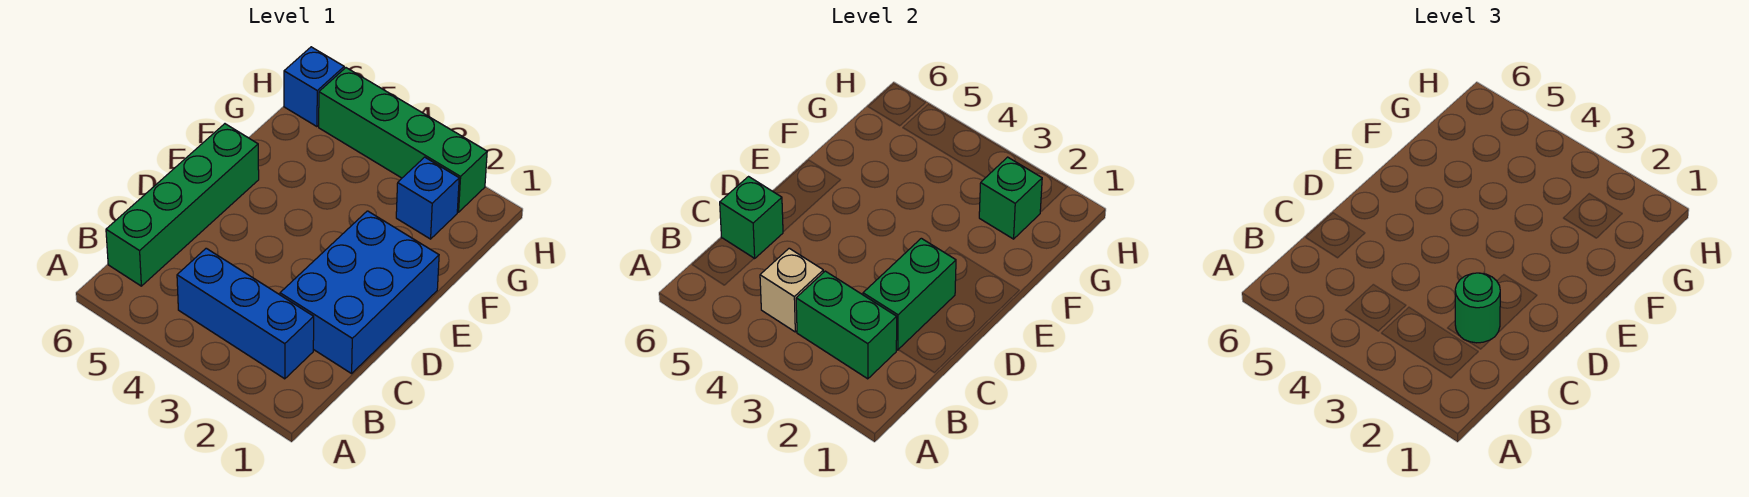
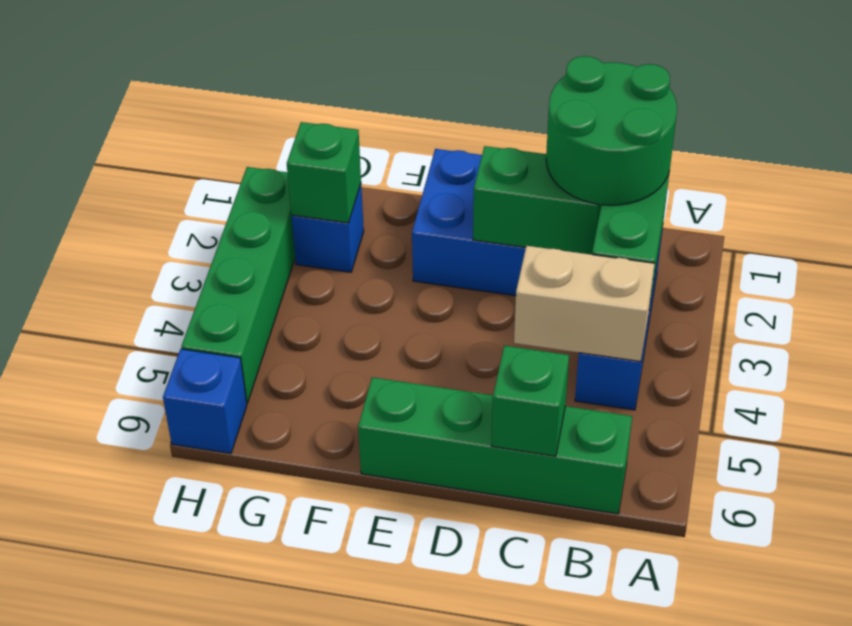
tan brick B4 level 2 -> tan brick B4:C4 level 2
green round brick C2 level 3 -> green round brick B1:C2 level 3

